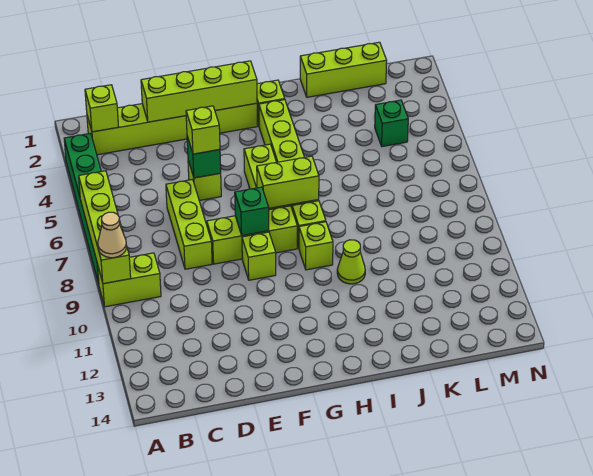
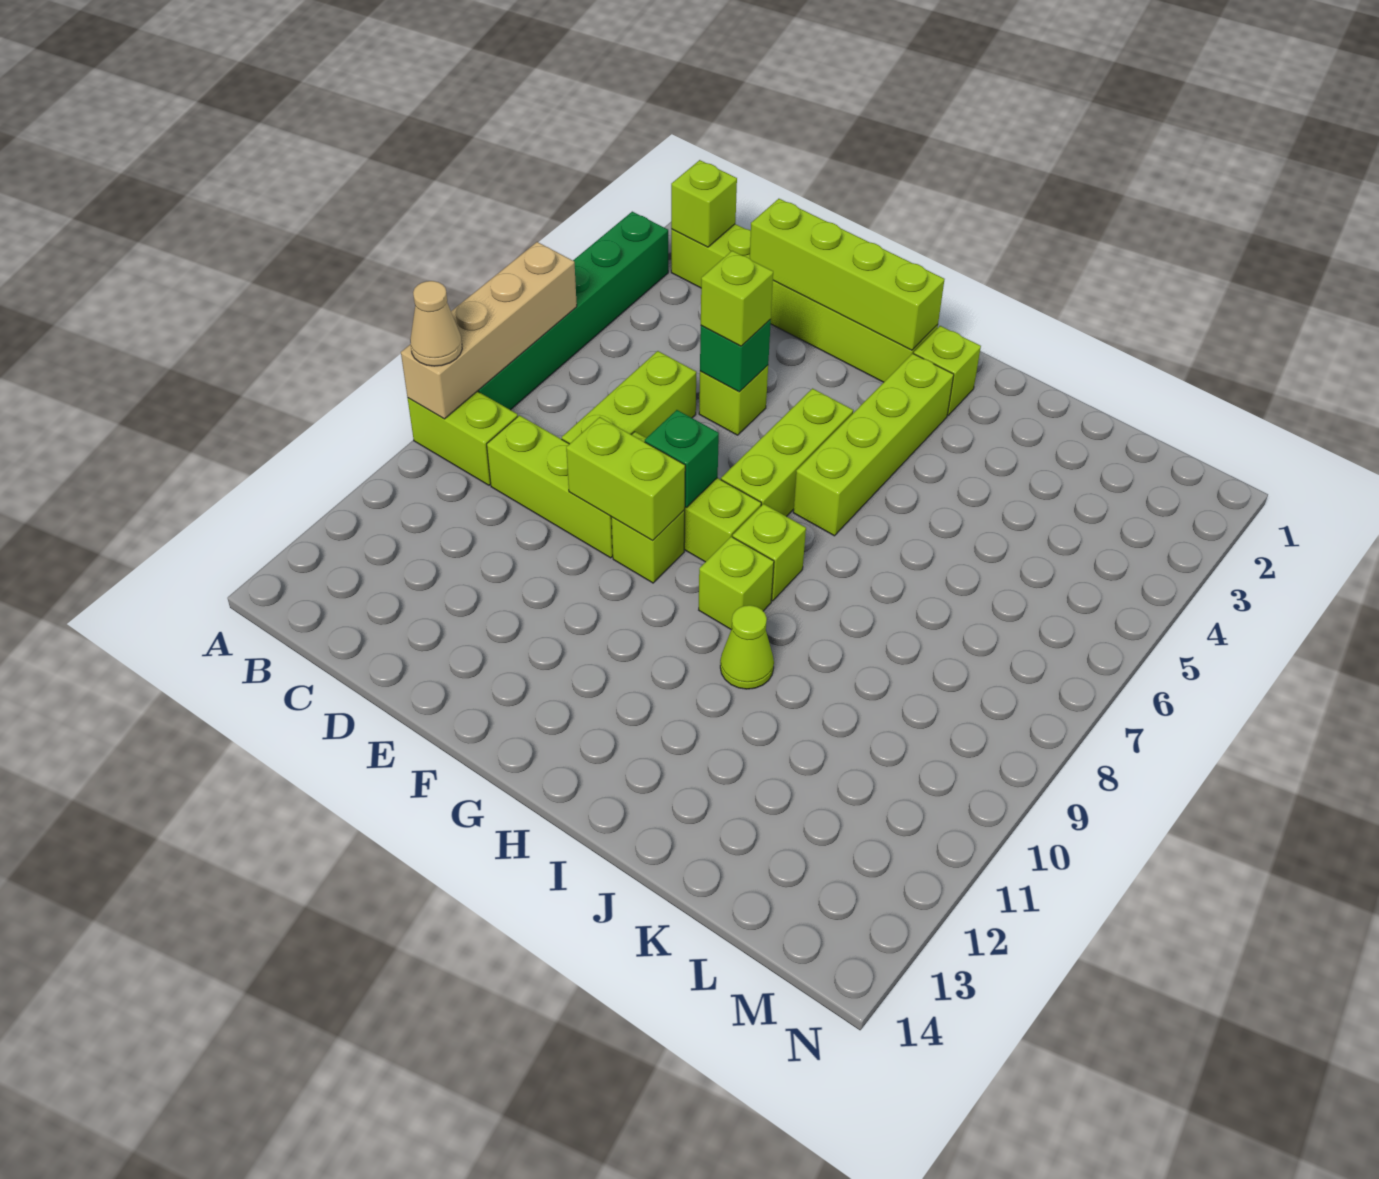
lime brick A6:A9 level 2 -> tan brick A6:A9 level 2
lime brick G7:H7 level 2 -> lime brick E9:F9 level 2
lime brick J1:L1 level 1 -> lime brick C9:E9 level 1
green brick L4 level 1 -> none

